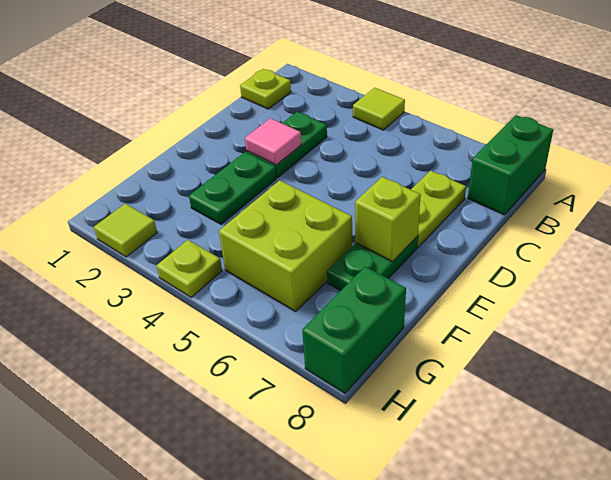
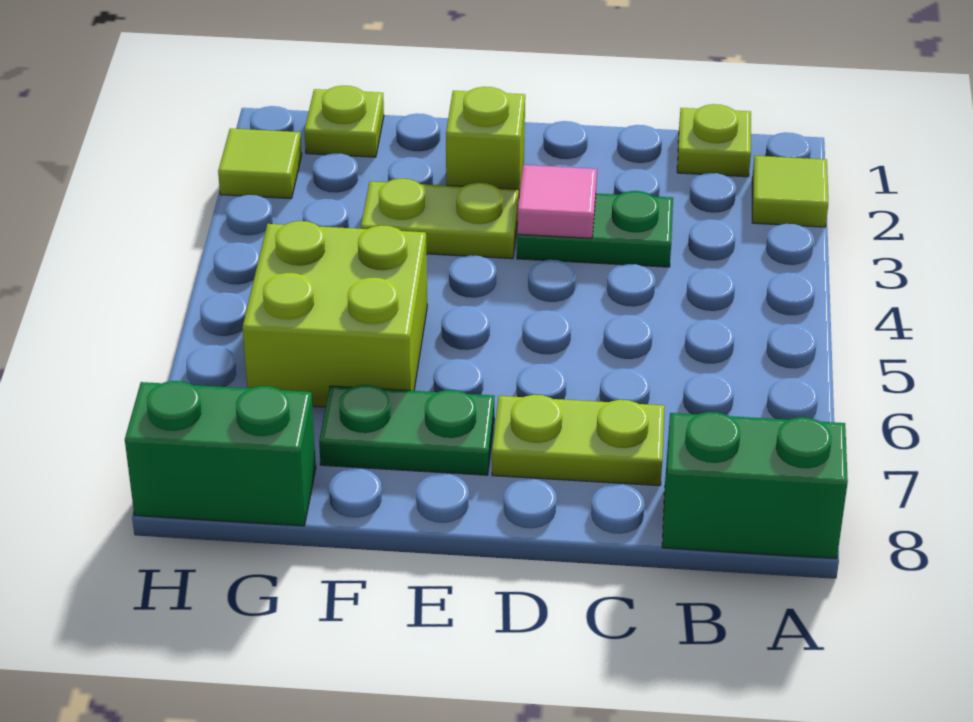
lime tile A4 level 1 -> lime tile A2 level 1
green plate E3:F3 level 1 -> lime plate E3:F3 level 1
lime brick E7 level 2 -> lime brick E2 level 1
lime plate H4 level 1 -> lime plate G1 level 1

